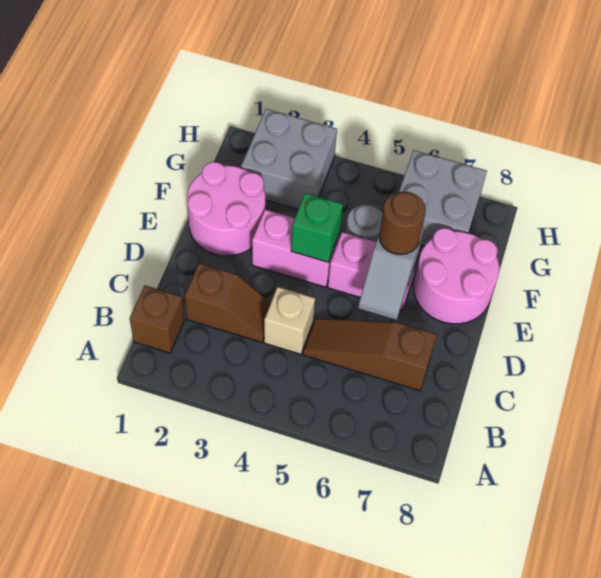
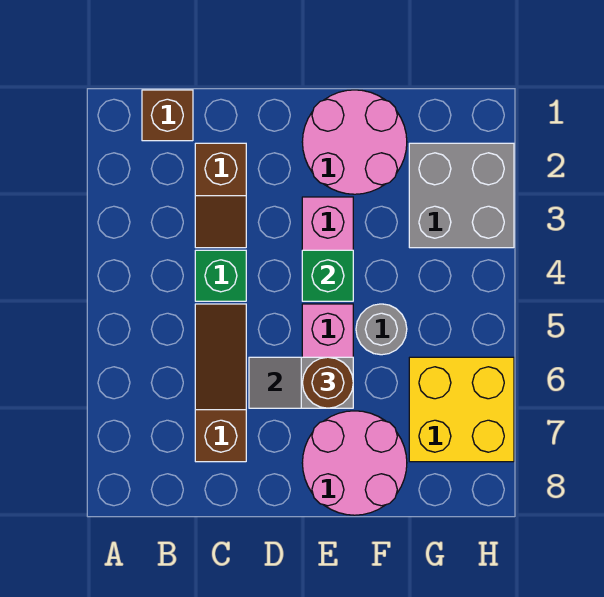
tan brick C4 level 1 -> green brick C4 level 1
grey brick G6:H7 level 1 -> yellow brick G6:H7 level 1

